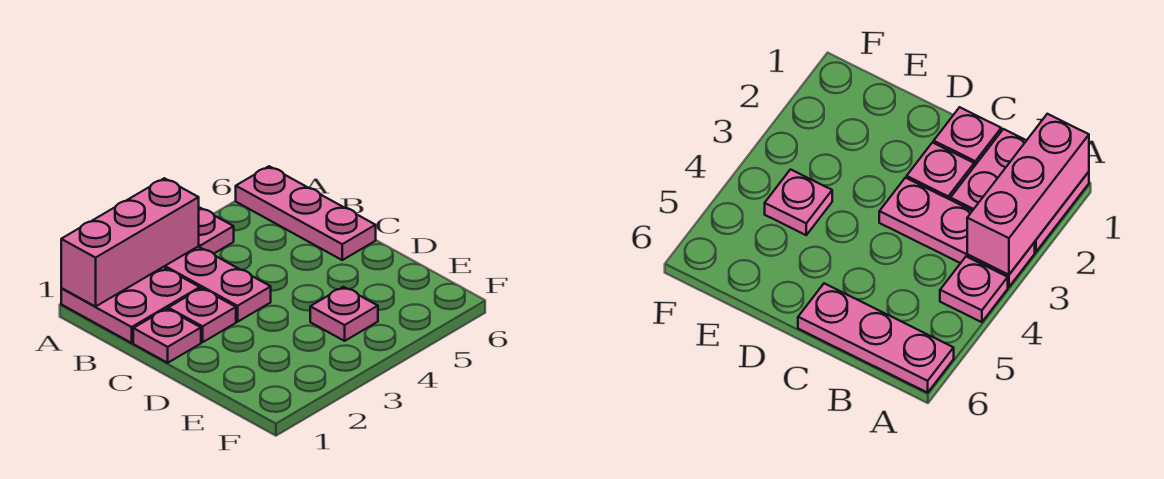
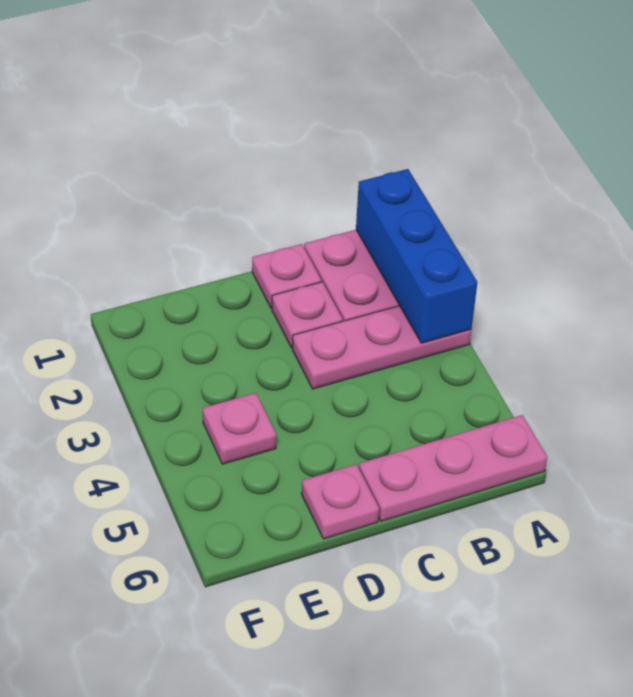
pink brick A1:A3 level 2 -> blue brick A1:A3 level 2
pink plate A4 level 1 -> pink plate D6 level 1

